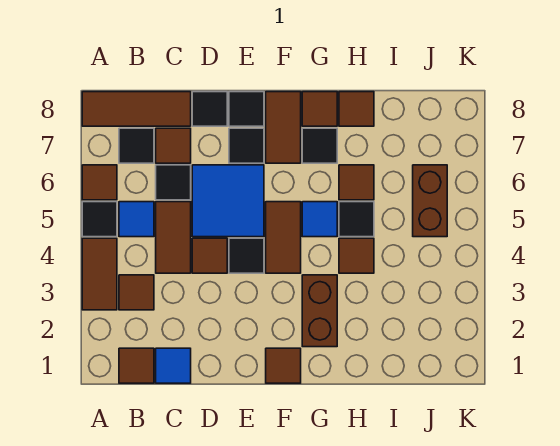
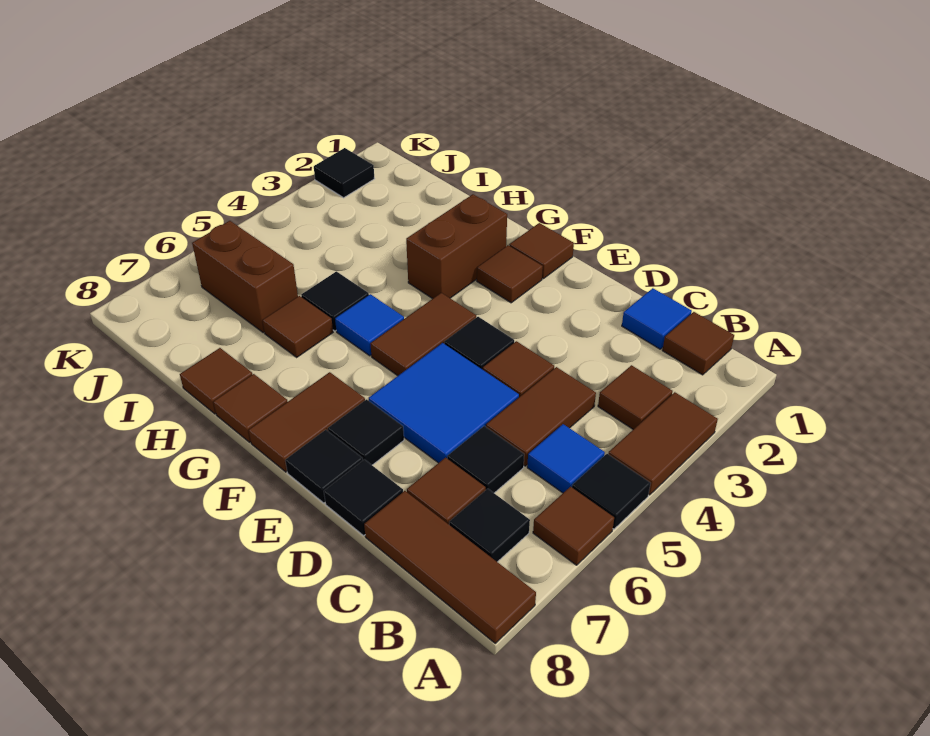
black tile G7 level 1 -> black tile K2 level 1
brown tile H4 level 1 -> brown tile F2 level 1
brown brick J5:J6 level 1 -> brown brick I6:J6 level 1

